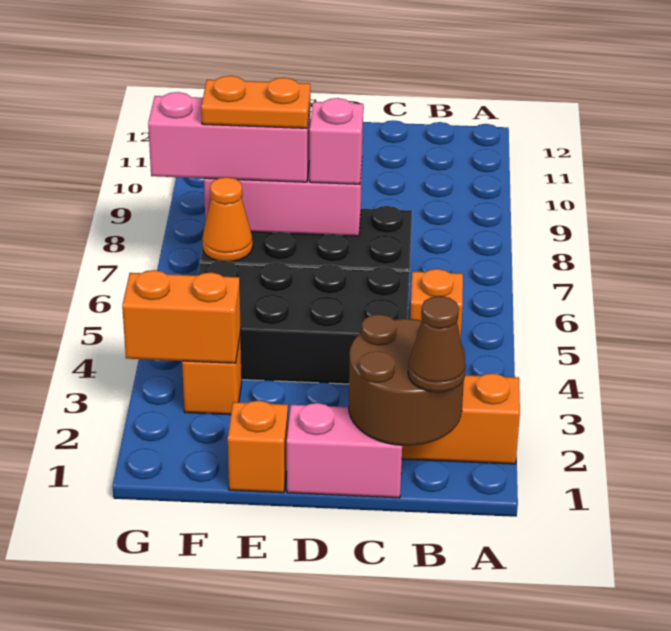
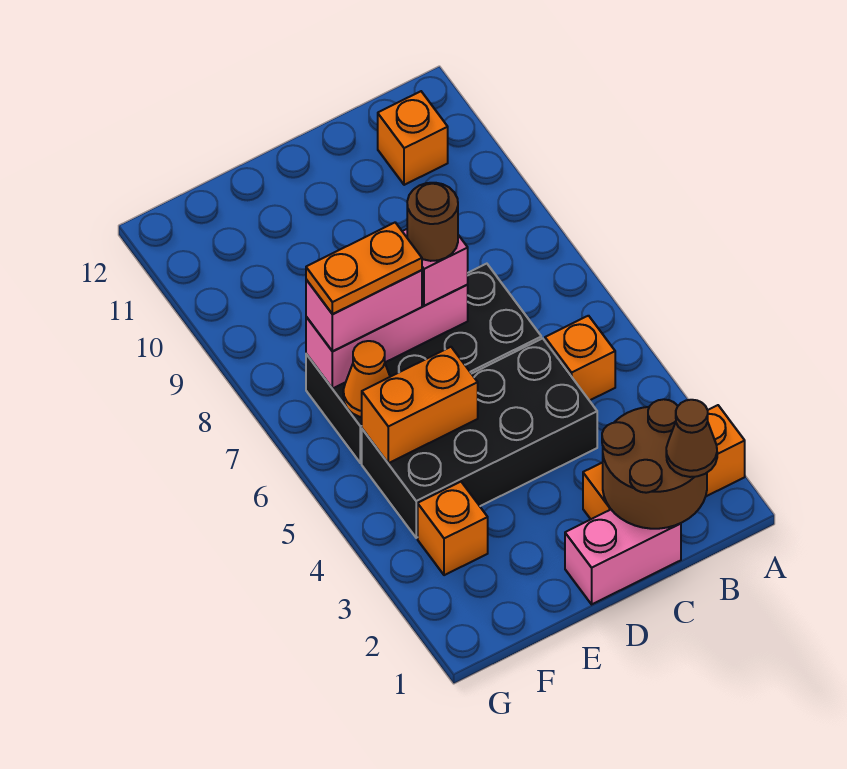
none -> brown round brick D7 level 4
orange brick E1 level 1 -> orange brick B11 level 1
pink brick E7:G7 level 3 -> pink brick E7:F7 level 3
orange brick F3:G3 level 2 -> orange brick E5:F5 level 2

